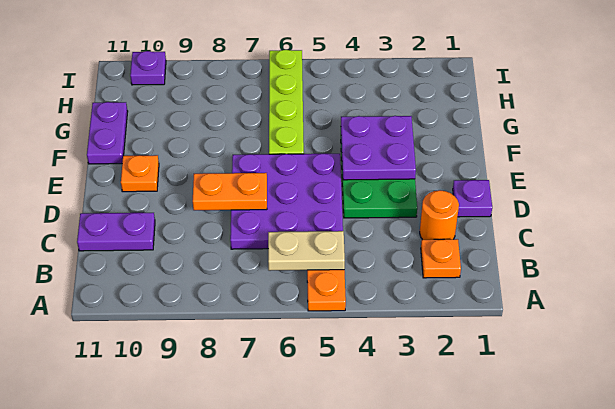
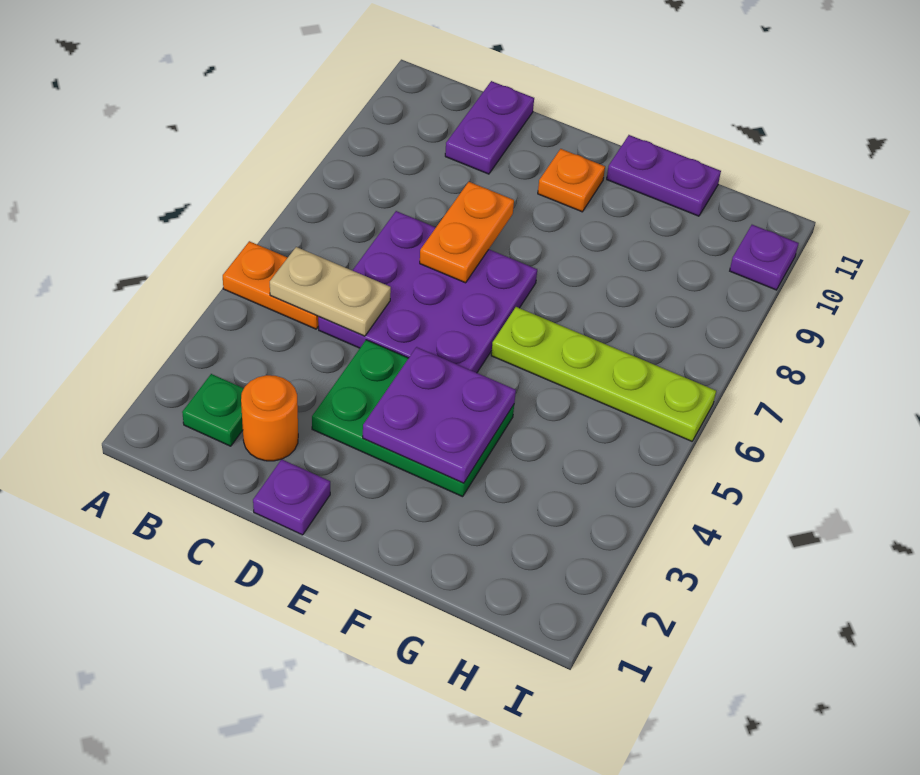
orange plate B2 level 1 -> green plate B2 level 1
tan plate B5:B6 level 2 -> tan plate B5:C5 level 2

